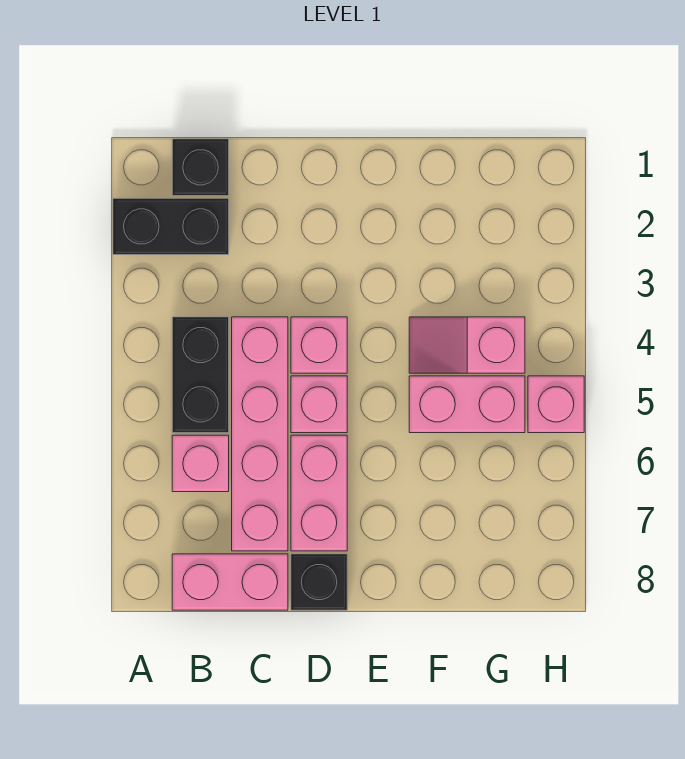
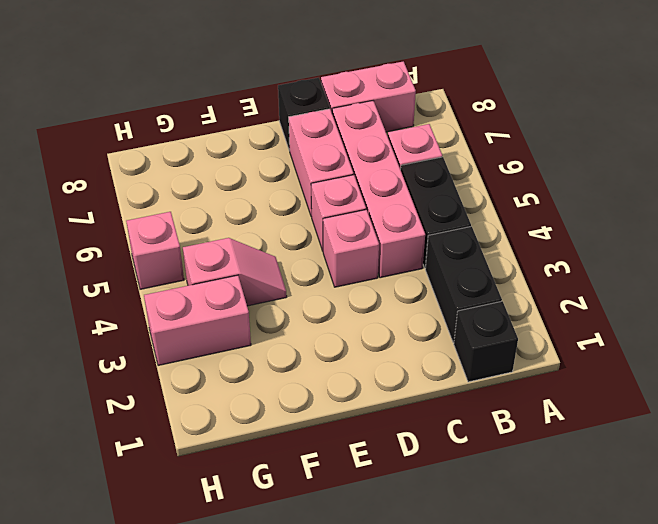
black brick A2:B2 level 1 -> black brick B2:B3 level 1
pink brick F5:G5 level 1 -> pink brick G3:H3 level 1

